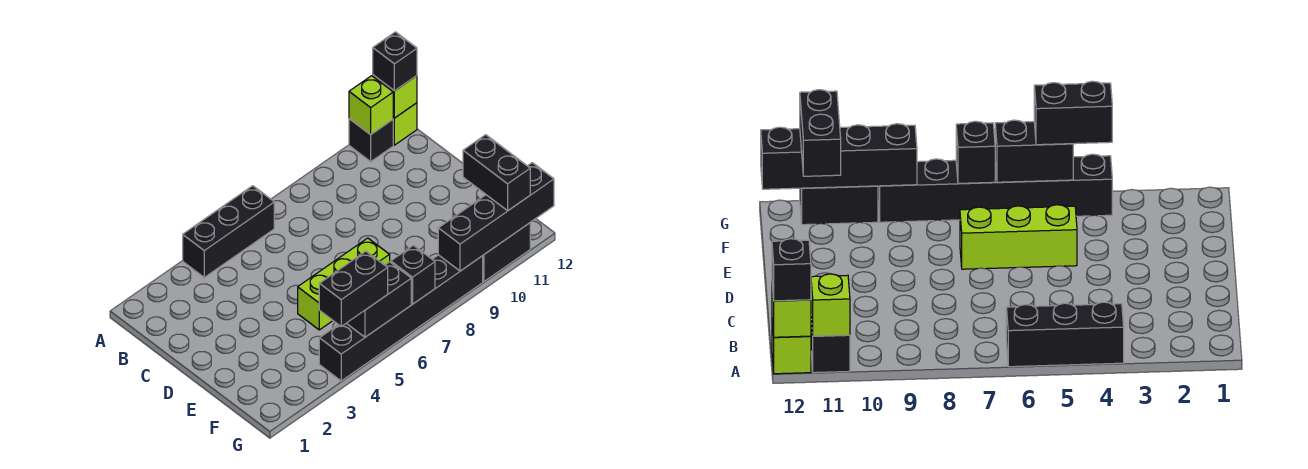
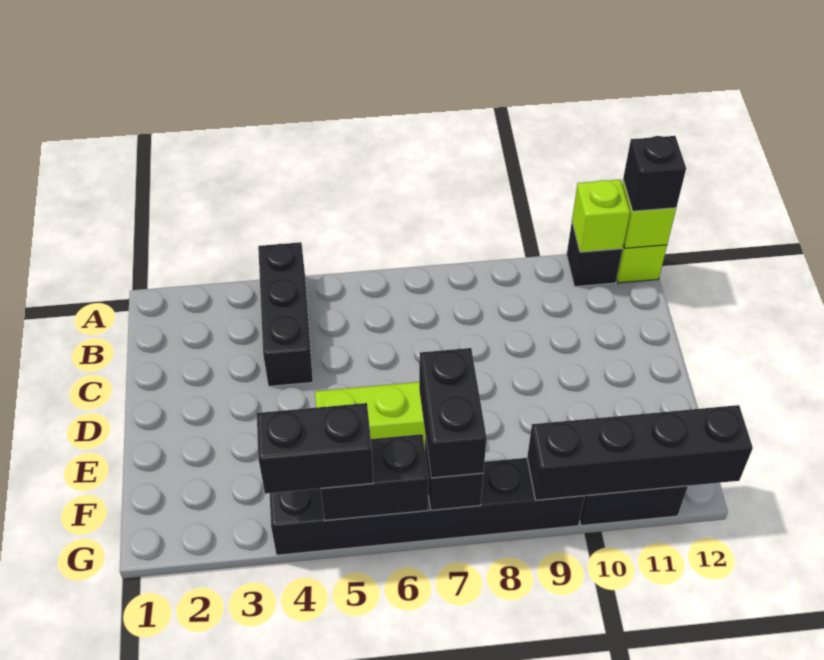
black brick A4:A6 level 1 -> black brick A4:C4 level 1
black brick F11:G11 level 3 -> black brick F7:G7 level 3

